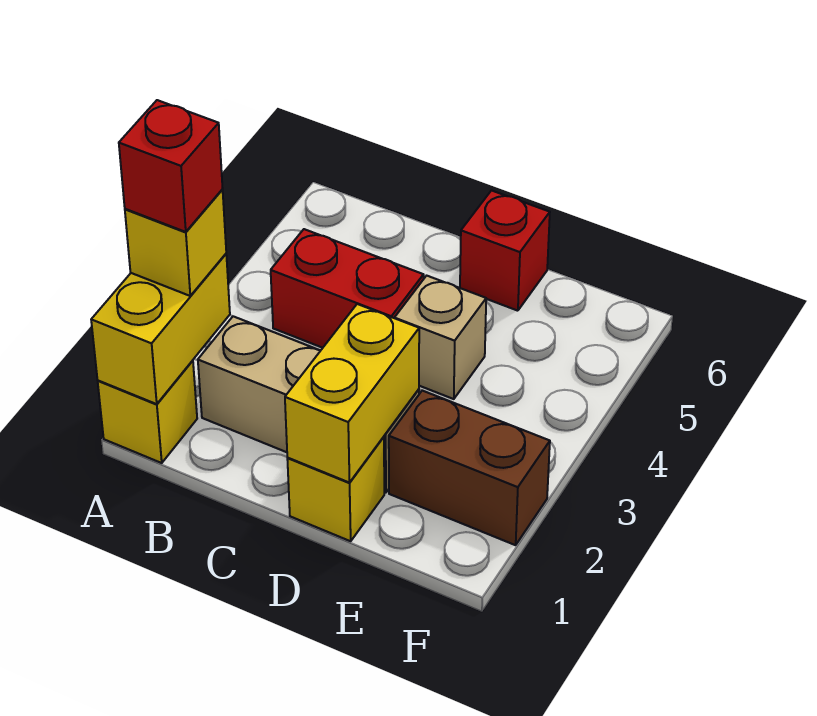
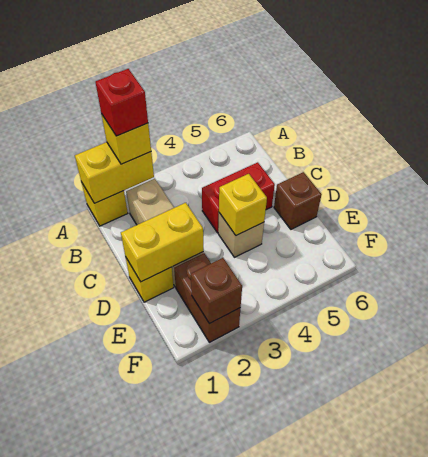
red brick B4:C4 level 1 -> red brick C4:C5 level 1
none -> yellow brick D4 level 2
red brick D6 level 1 -> brown brick D6 level 1
none -> brown brick F2 level 2

